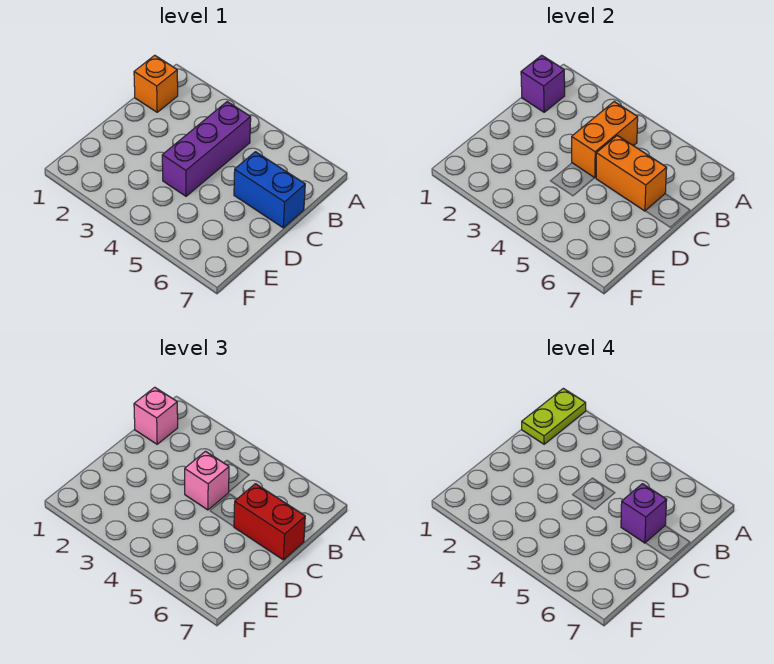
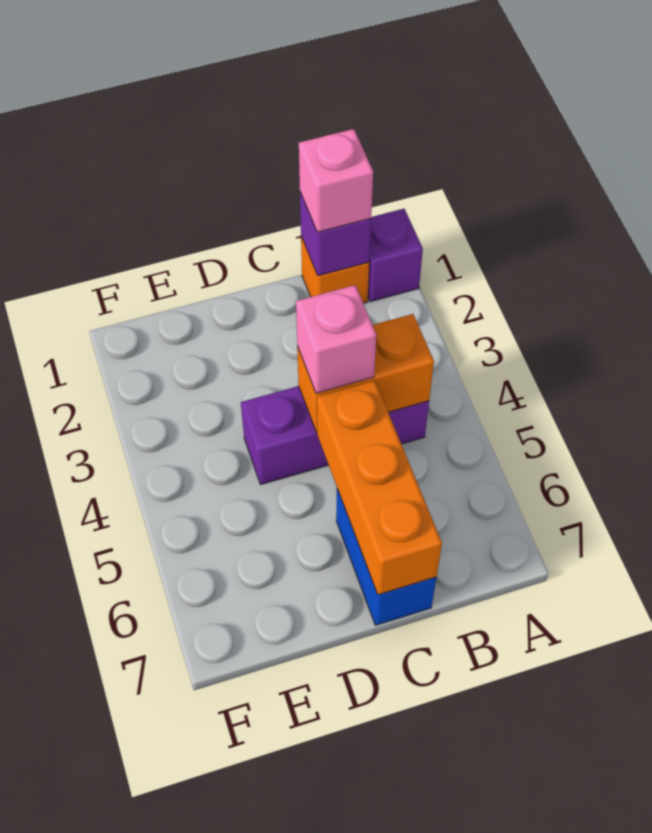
lime plate A1:B1 level 4 -> none
orange brick C5:C6 level 2 -> orange brick C5:C7 level 2
red brick C6:C7 level 3 -> none
purple brick C6 level 4 -> purple brick A1 level 1

